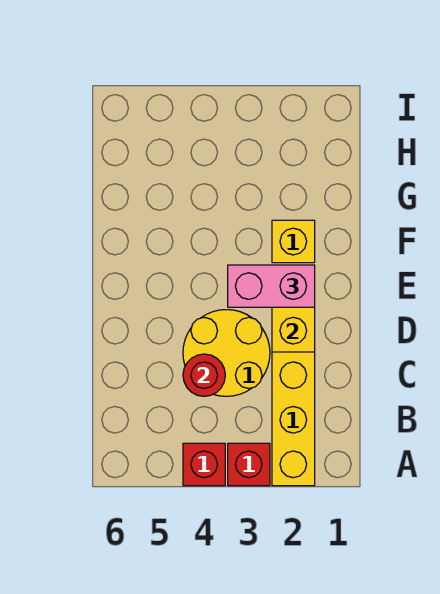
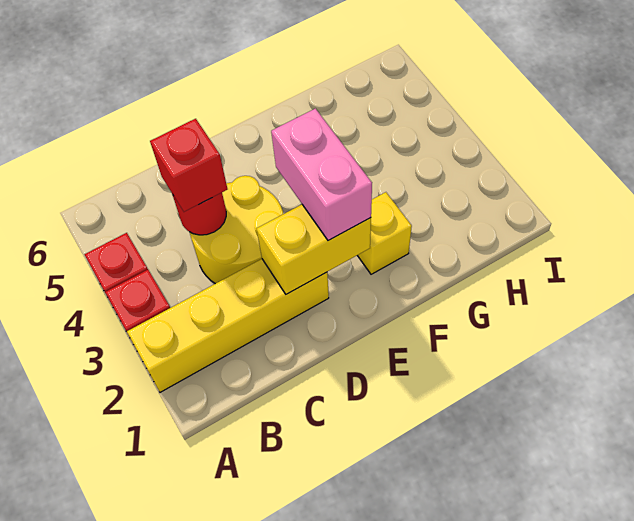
none -> red brick C4 level 3

